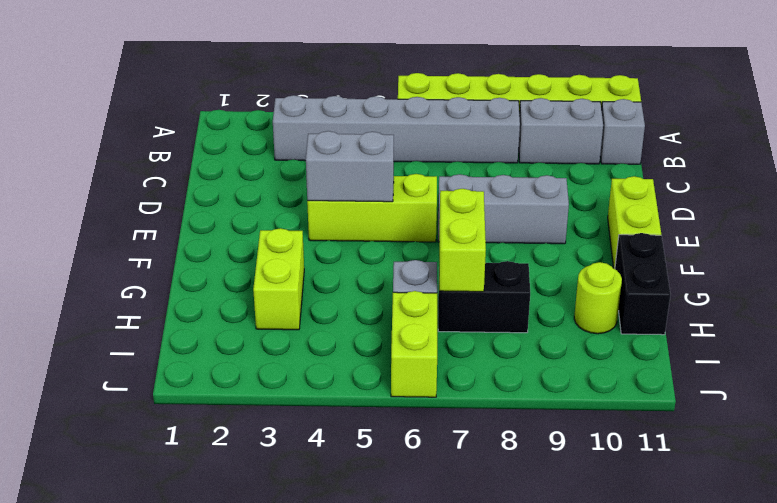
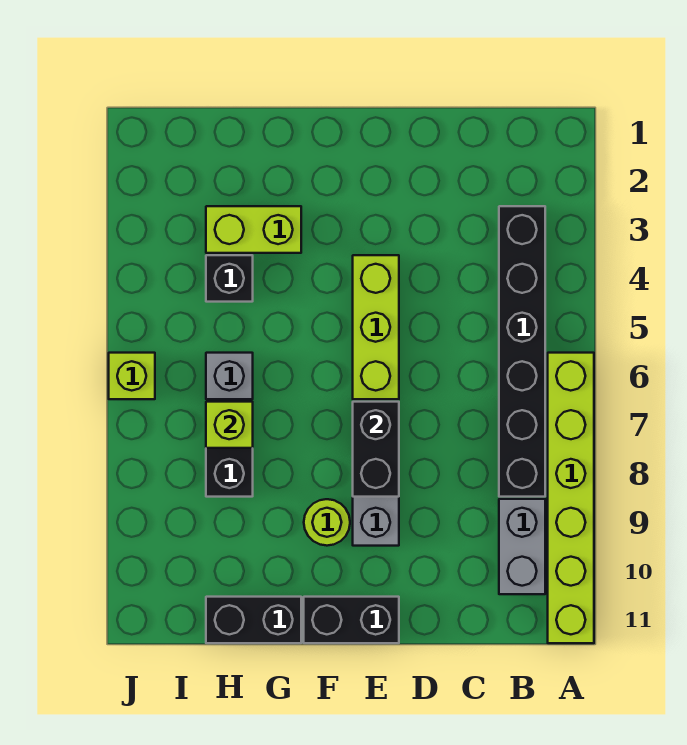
grey brick B3:B8 level 1 -> black brick B3:B8 level 1
grey brick B11 level 1 -> none
grey brick E4:E5 level 2 -> none
none -> black brick E7:E8 level 2
lime brick E11:F11 level 1 -> black brick E11:F11 level 1
lime brick G7:H7 level 2 -> lime brick H7 level 2
none -> black brick H4 level 1
lime round brick H10 level 1 -> lime round brick F9 level 1
lime brick I6:J6 level 1 -> lime brick J6 level 1

